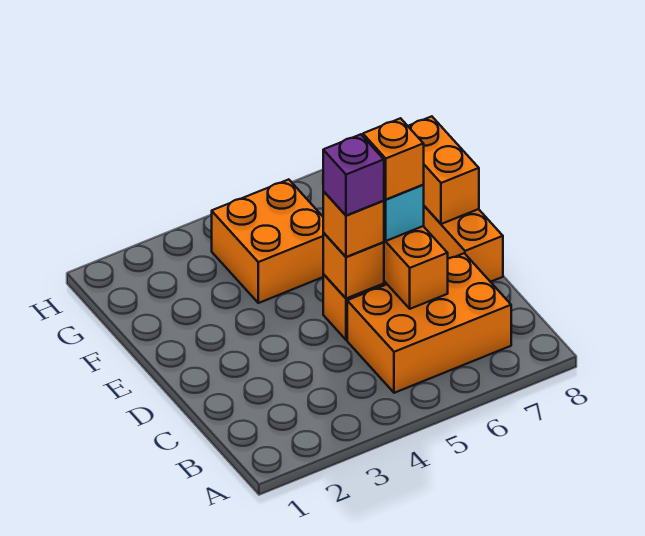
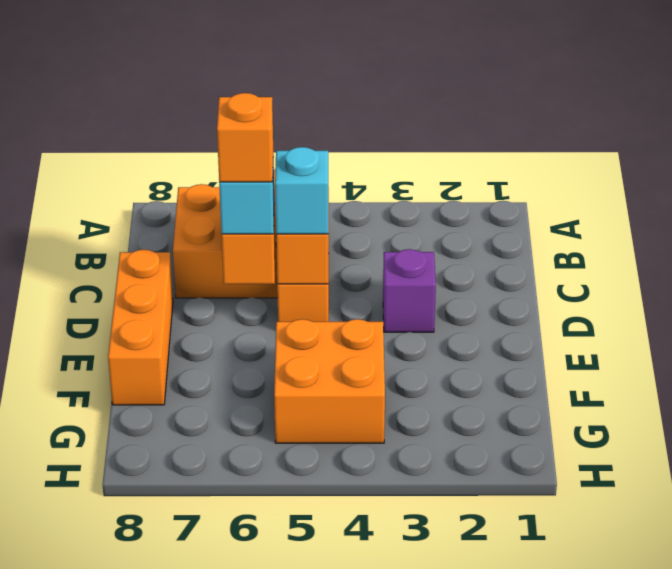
orange brick D5 level 3 -> cyan brick D5 level 3
purple brick D5 level 4 -> purple brick D3 level 1
orange brick E8:F8 level 2 -> none

